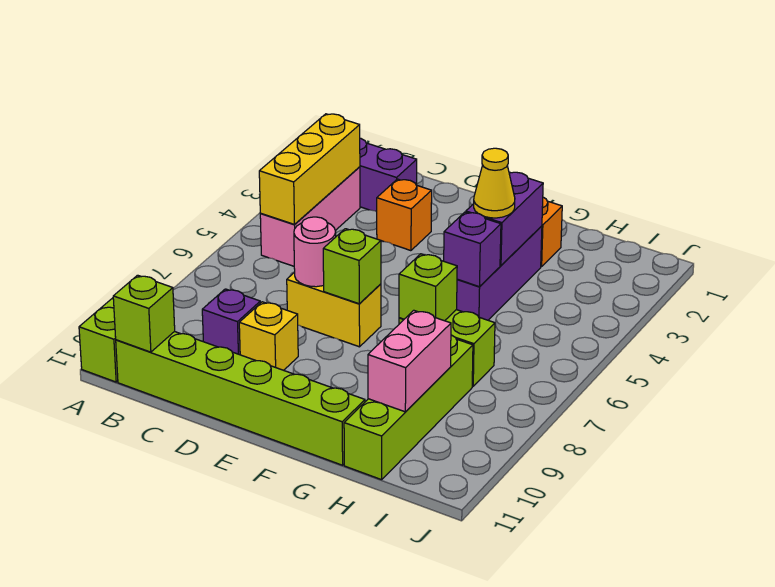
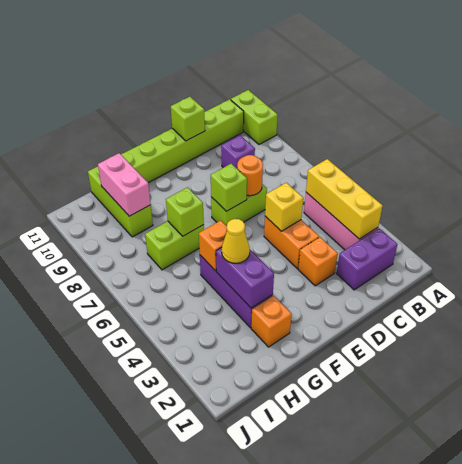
lime brick B11 level 2 -> lime brick D11 level 2
none -> orange brick D4:D5 level 1
yellow brick D7:E7 level 1 -> lime brick D7:E7 level 1
pink round brick D7 level 2 -> orange round brick D7 level 2
yellow brick D9 level 1 -> yellow brick D5 level 2
purple brick G5 level 2 -> orange brick G5 level 2
lime brick H8:H11 level 1 -> lime brick H9:H11 level 1

